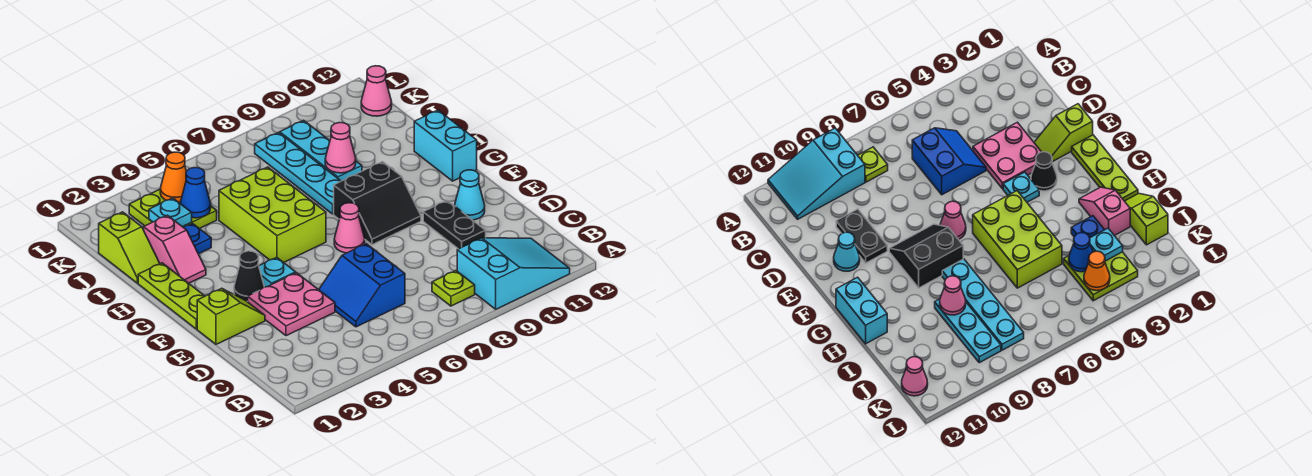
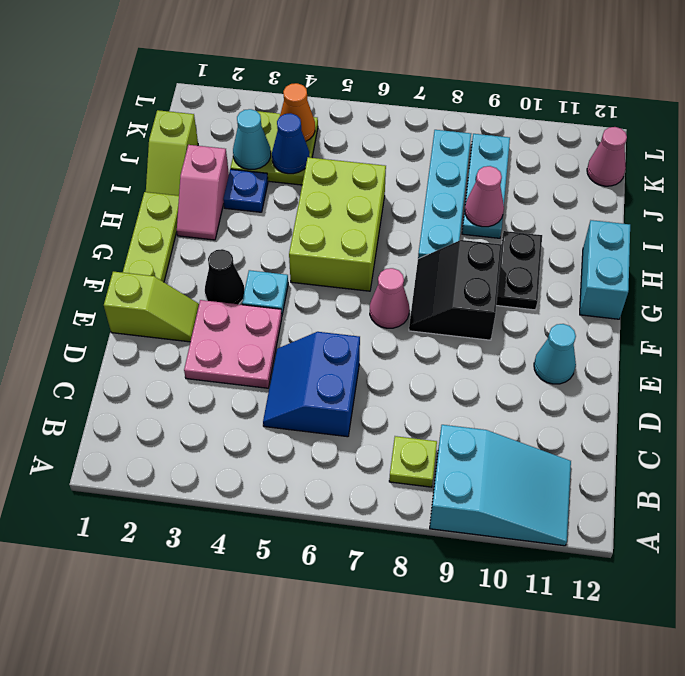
black plate D10:E10 level 1 -> black plate G10:H10 level 1
black slope F8:G9 level 1 top G -> black slope F8:G9 level 1 top 9
cyan plate J3 level 2 -> cyan cone J3 level 2

